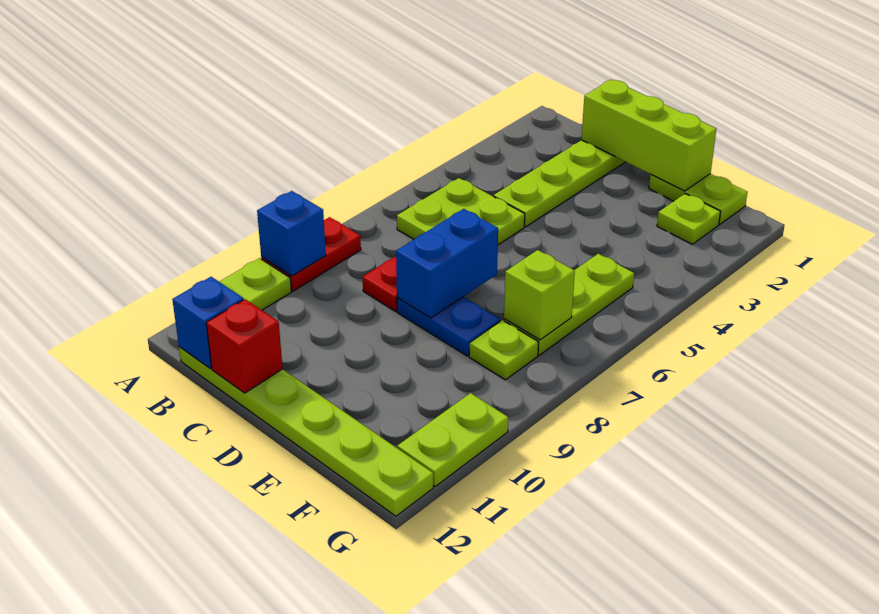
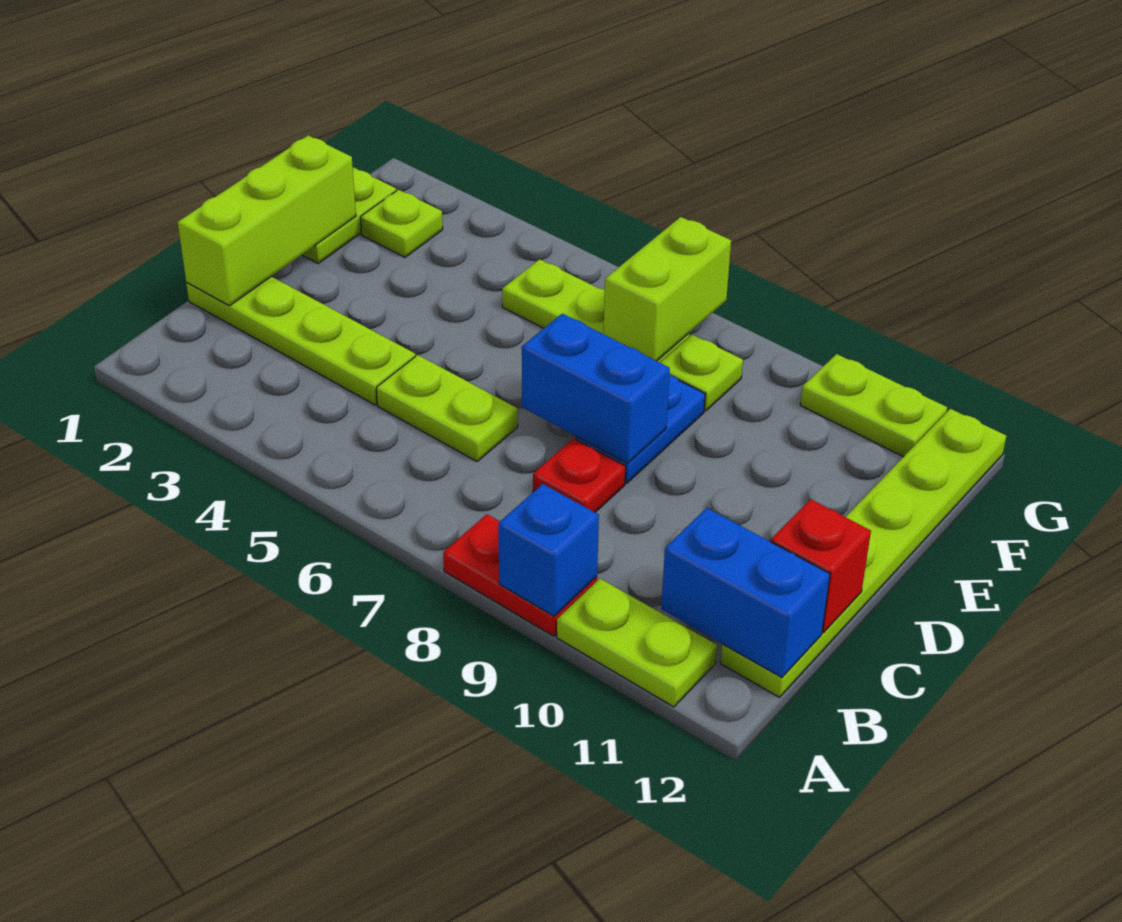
lime plate B5:C6 level 1 -> lime plate C5:C6 level 1
blue brick B12 level 2 -> blue brick B11:B12 level 2
lime brick F7 level 2 -> lime brick F7:G7 level 2

